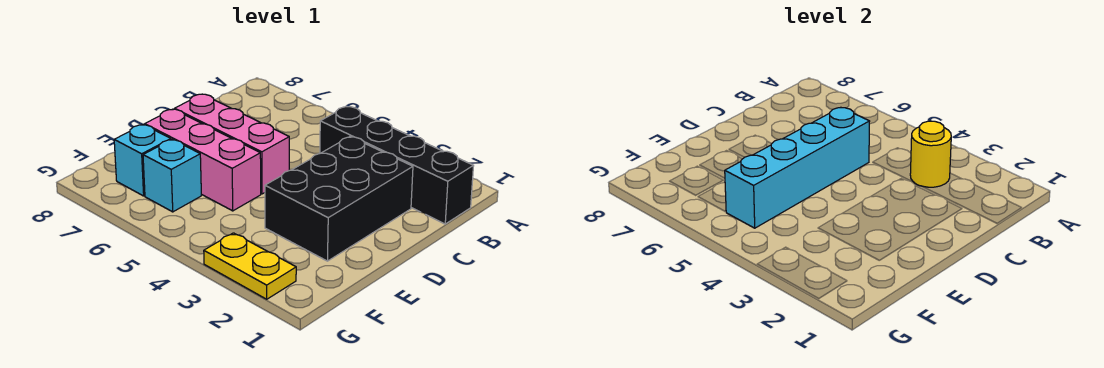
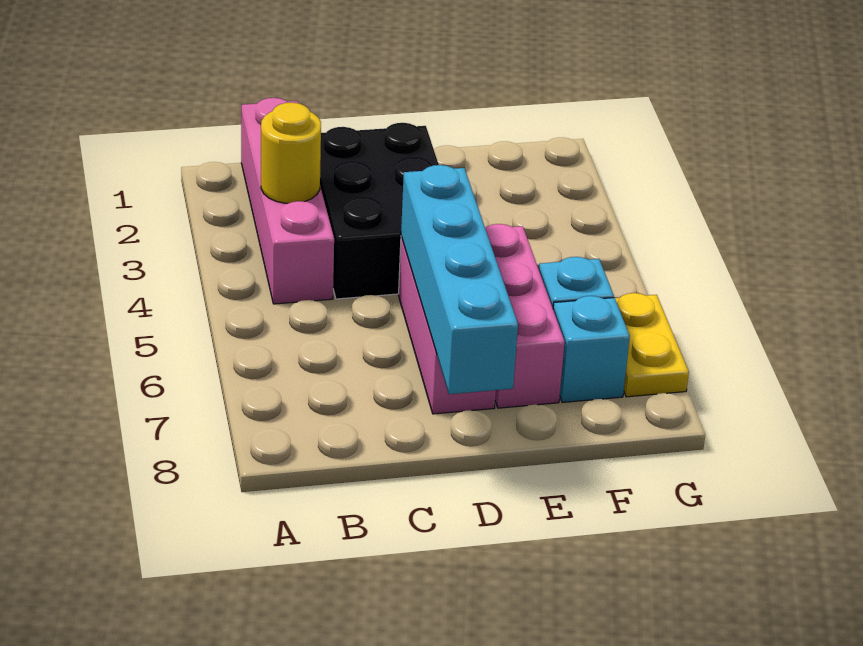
black brick B1:B4 level 1 -> pink brick B1:B4 level 1
black brick C2:E3 level 1 -> black brick C2:D4 level 1
cyan brick C5:F5 level 2 -> cyan brick D5:D8 level 2
yellow plate G2:G3 level 1 -> yellow plate G6:G7 level 1

